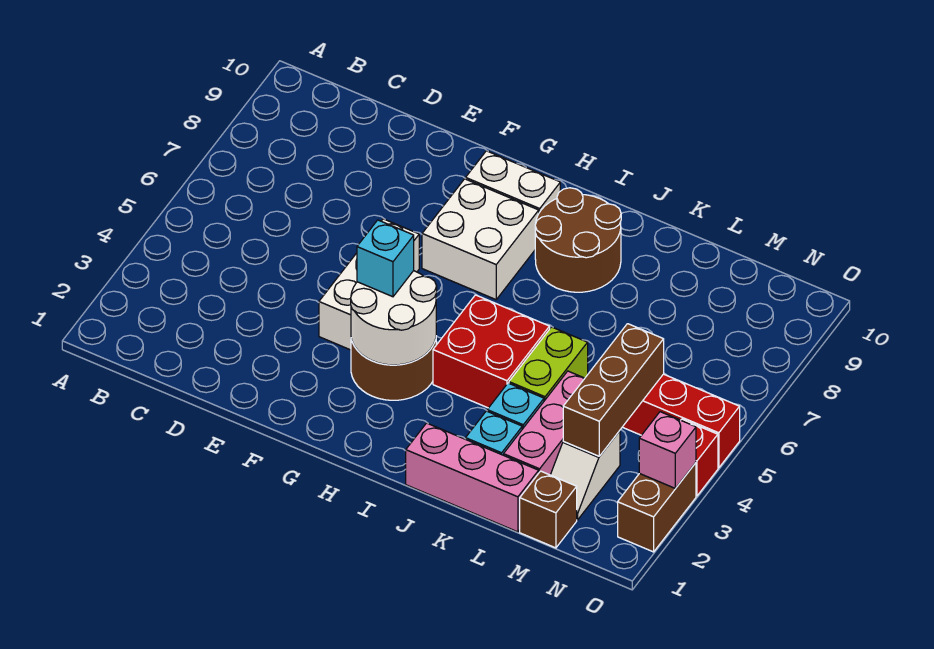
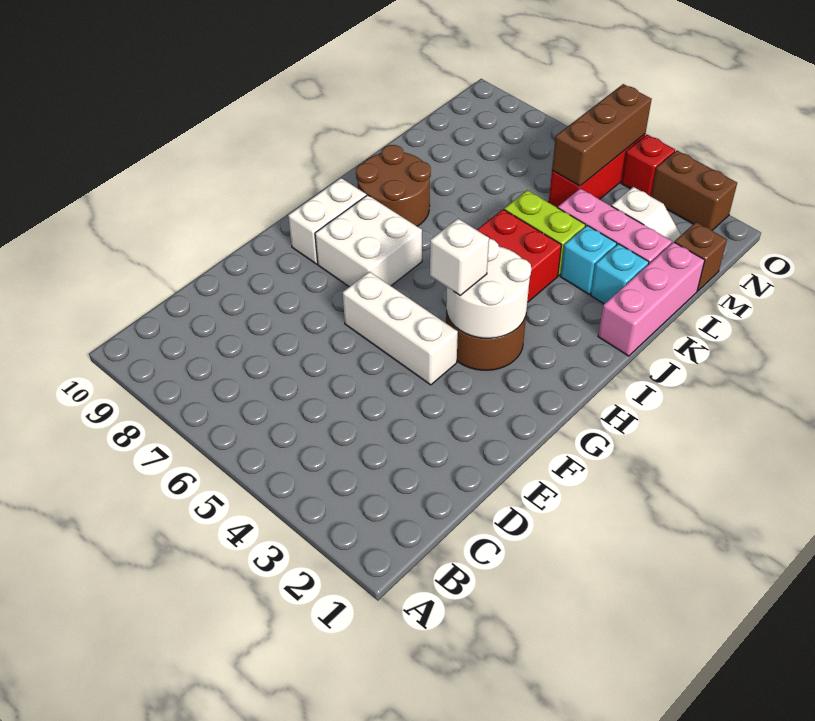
cyan brick G4 level 3 -> white brick G4 level 3
brown brick M3:M5 level 2 -> brown brick M5:O5 level 2
pink brick O3 level 2 -> none

